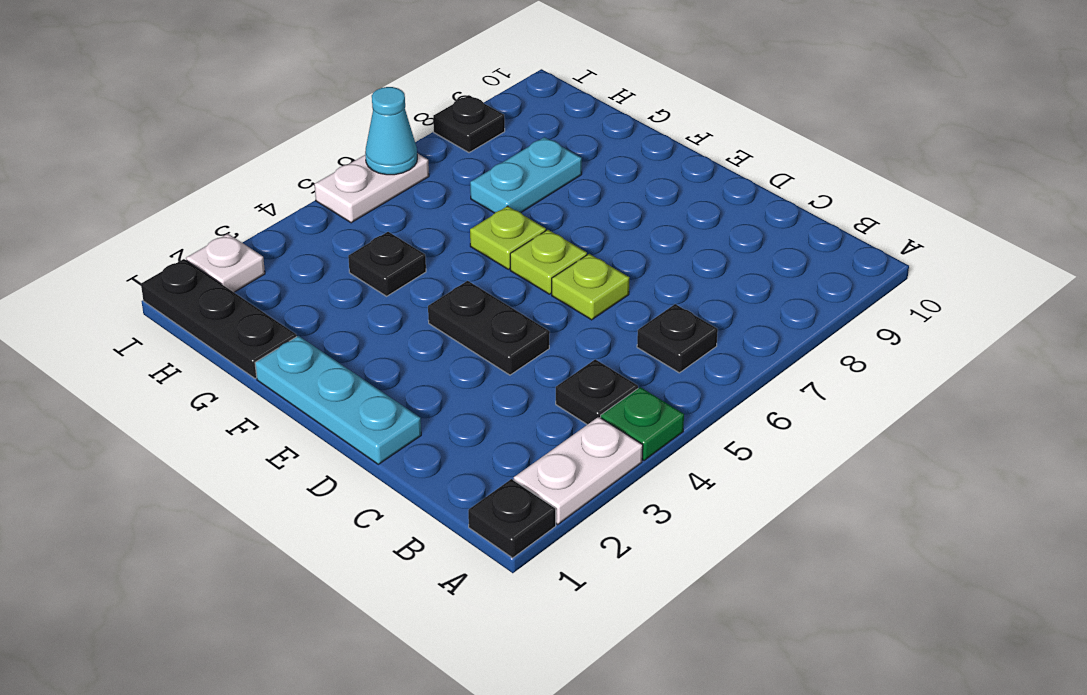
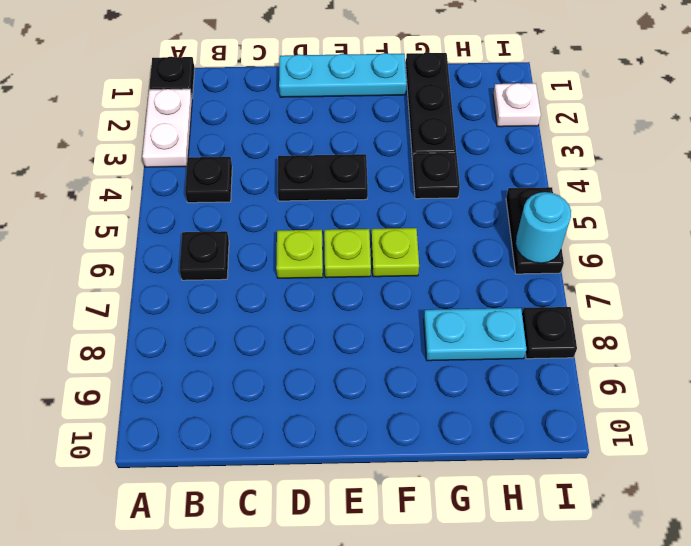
green plate A4 level 1 -> none
black plate G1:I1 level 1 -> black plate G1:G3 level 1
cyan plate G7:G8 level 1 -> cyan plate G8:H8 level 1
white plate I5:I6 level 1 -> black plate I5:I6 level 1
cyan cone I6 level 2 -> cyan round brick I6 level 2

